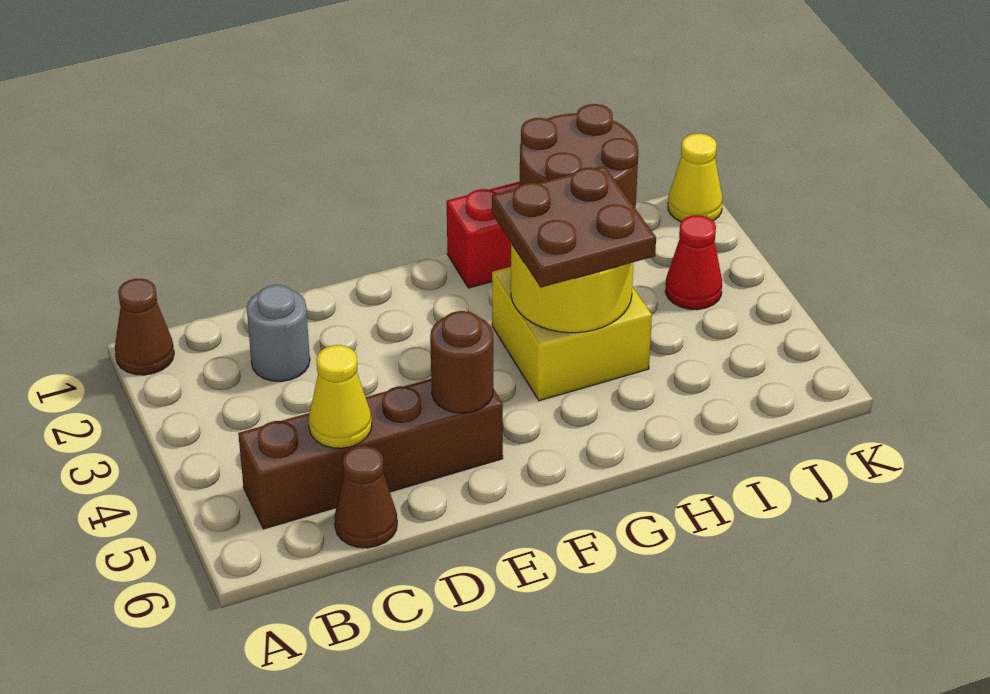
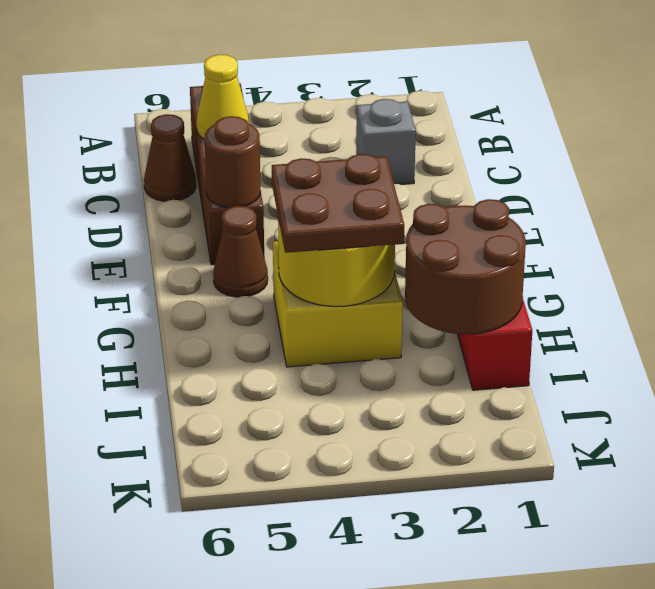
brown cone A1 level 1 -> brown cone F5 level 1
grey round brick C2 level 1 -> grey brick C2 level 1
red cone J3 level 1 -> none
yellow cone K1 level 1 -> none

